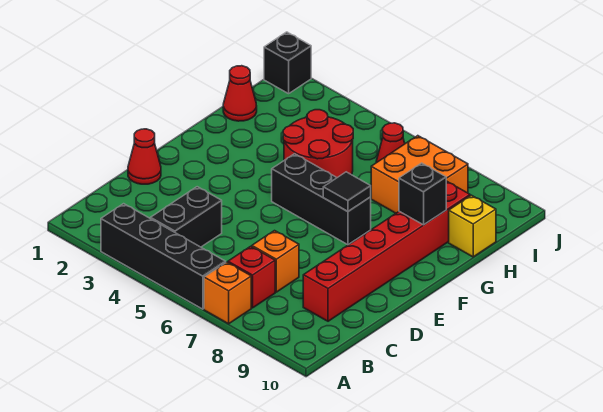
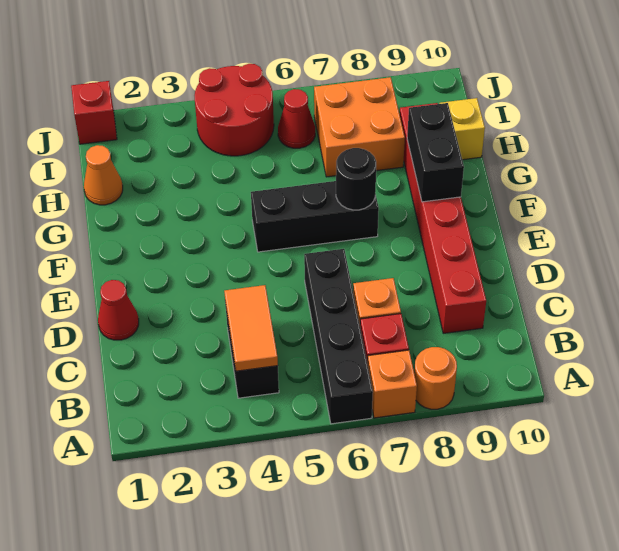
black brick A3:A6 level 1 -> black brick A6:D6 level 1
none -> orange round brick A8 level 1
none -> orange tile B4:C4 level 2
black tile F7 level 2 -> black round brick F7 level 2
red round brick G4:H5 level 1 -> red round brick I4:J5 level 1
black brick G9 level 2 -> black brick F9:G9 level 2
red cone H1 level 1 -> orange cone H1 level 1
black brick J1 level 1 -> red brick J1 level 1

